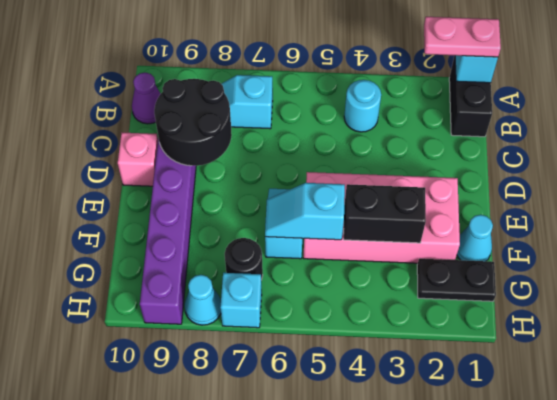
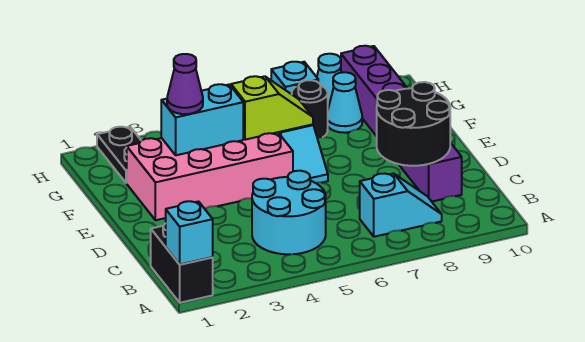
pink plate A1:A2 level 3 -> none
cyan round brick B4 level 1 -> cyan round brick B4:C5 level 1
purple cone B10 level 1 -> purple cone F3 level 3
pink brick D10 level 1 -> none
cyan cone F1 level 1 -> cyan cone G8 level 1
black brick F3:F4 level 2 -> cyan brick F3:F4 level 2
cyan slope F5:F6 level 2 top 5 -> lime slope F5:F6 level 2 top 5
black plate G1:G2 level 1 -> black plate G2:H2 level 1

